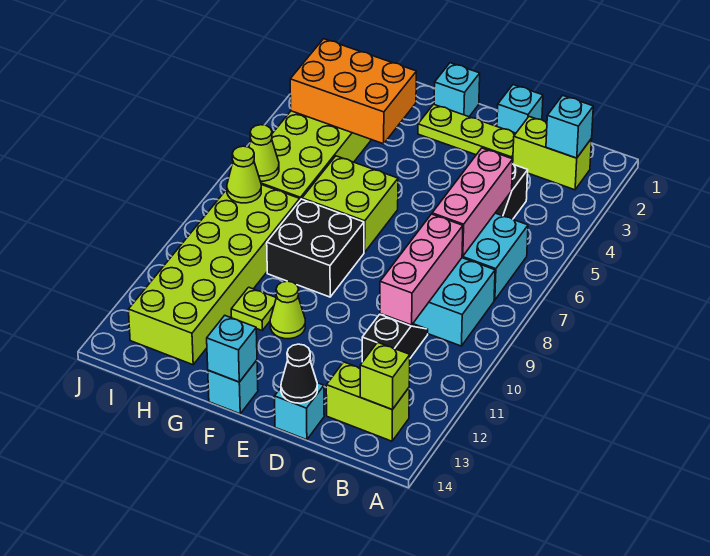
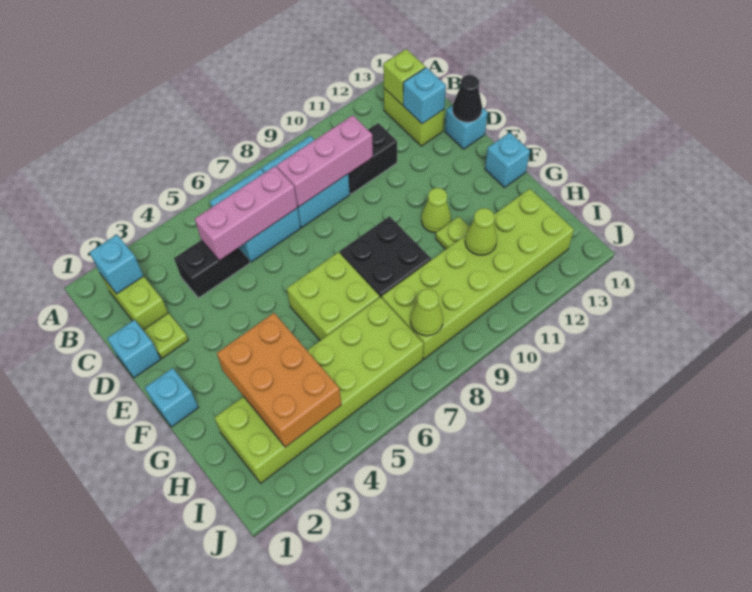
lime plate D2:F2 level 1 -> lime plate D2 level 1
cyan brick F14 level 2 -> cyan brick C13 level 2
lime cone I7 level 2 -> lime cone H11 level 2

